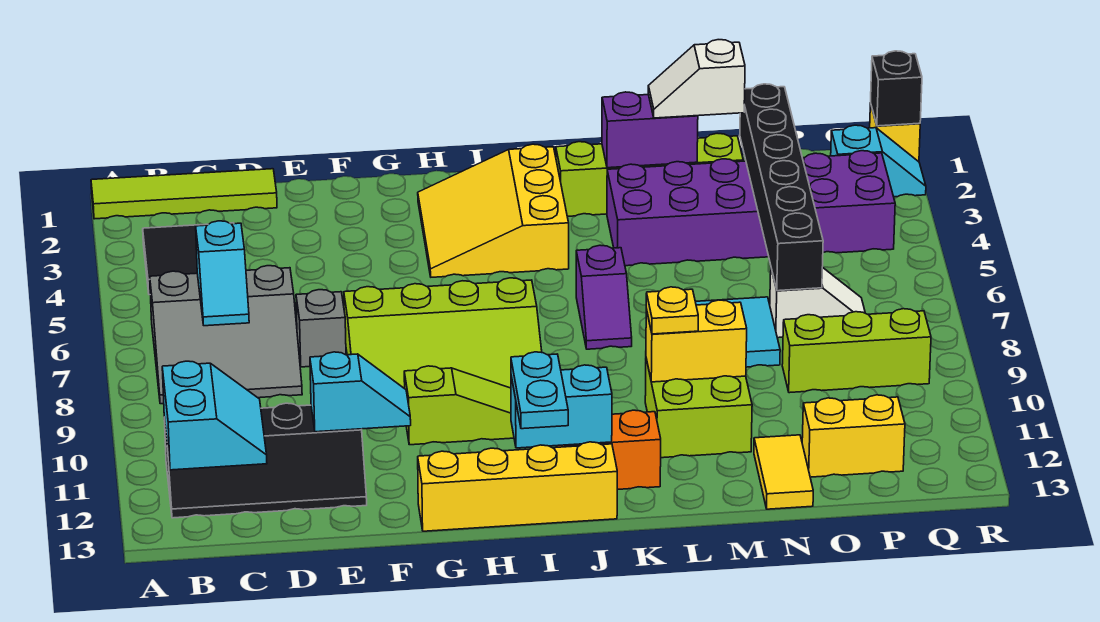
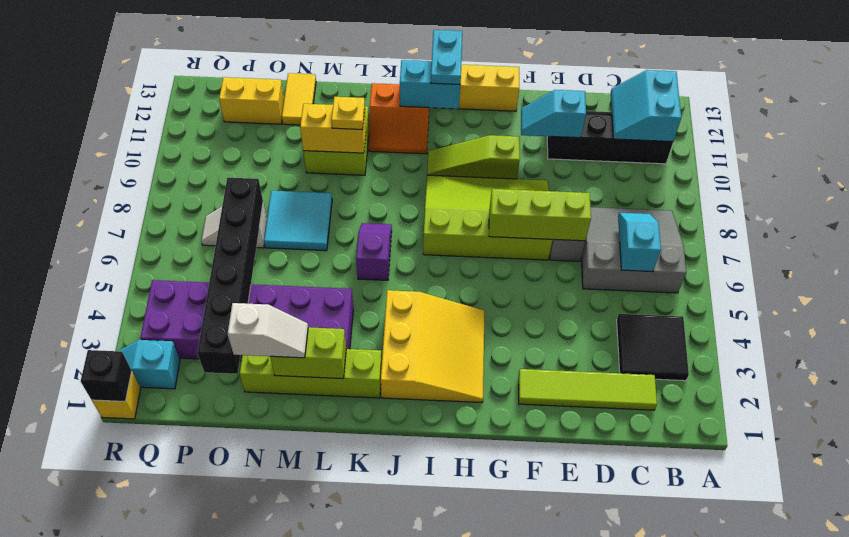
lime tile A1:D1 level 1 -> lime tile C2:F2 level 1
purple brick L2:M2 level 2 -> lime brick L2:M2 level 2
lime brick O9:Q9 level 1 -> lime brick E7:G7 level 2

